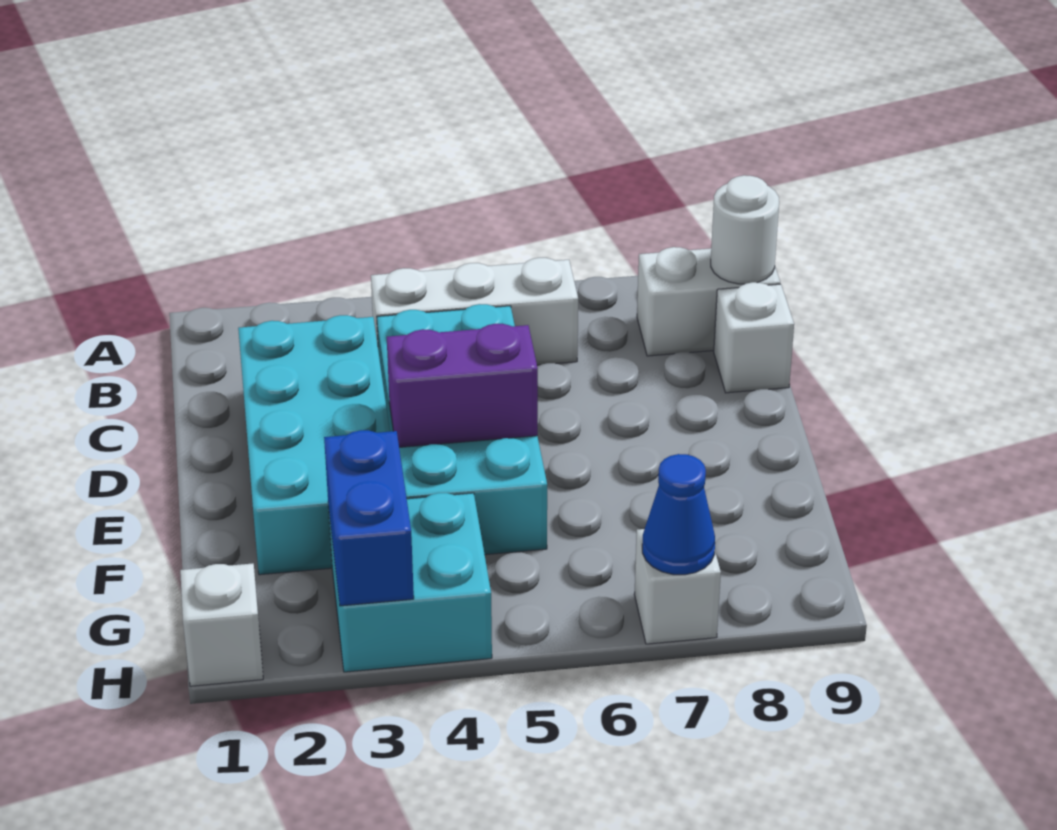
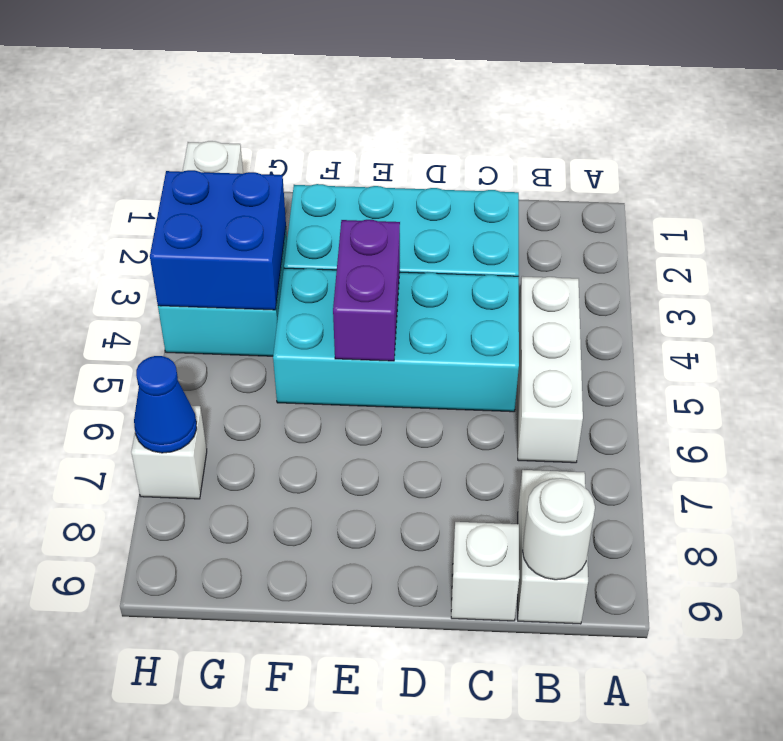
blue brick G3:H3 level 2 -> blue brick G3:H4 level 2

